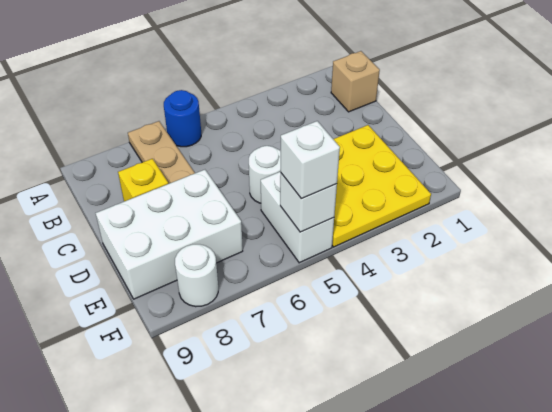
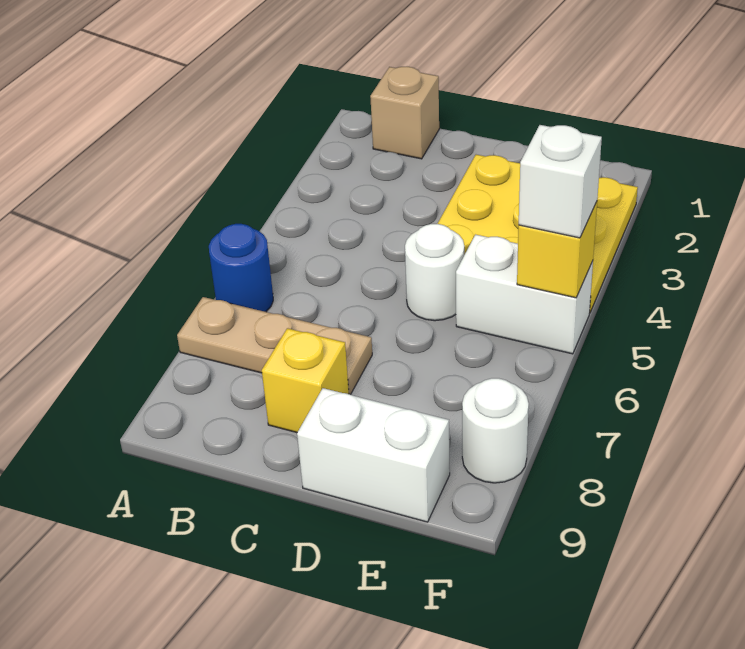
white brick D7:E9 level 1 -> white brick D9:E9 level 1
white brick F5 level 2 -> yellow brick F5 level 2

